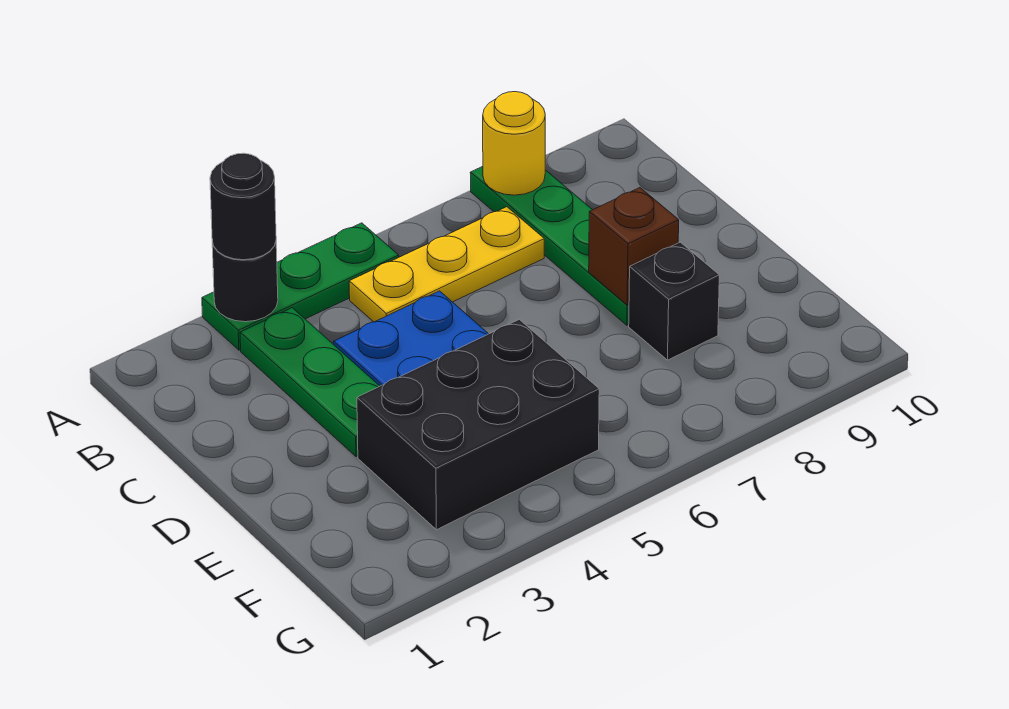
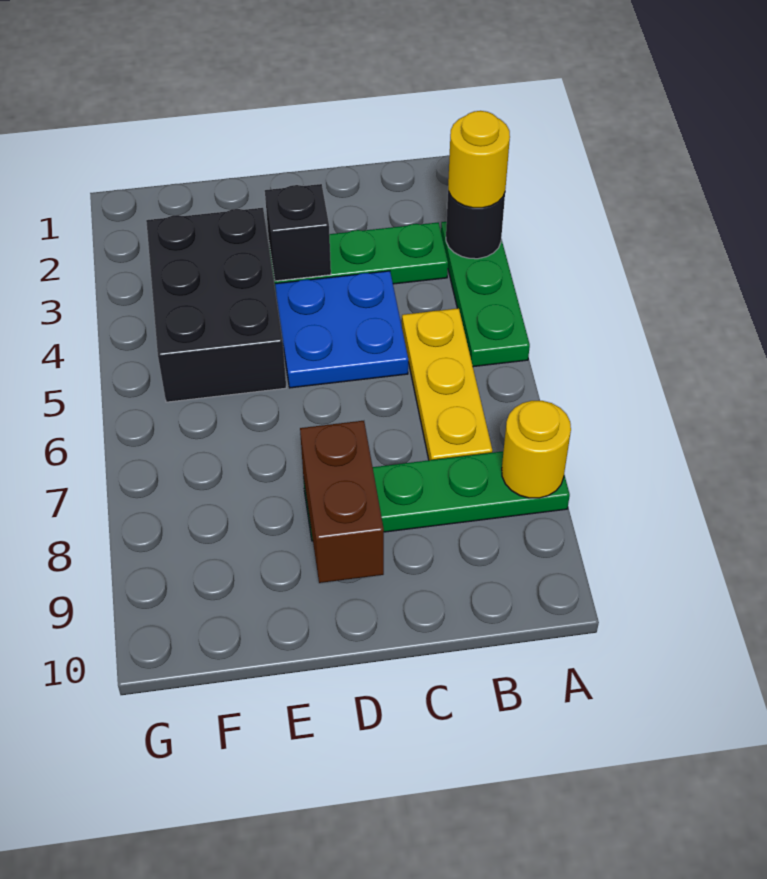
black round brick A3 level 3 -> yellow round brick A3 level 3
brown brick D8 level 2 -> brown brick D8:D9 level 2
black brick E8 level 1 -> black brick D3 level 2

